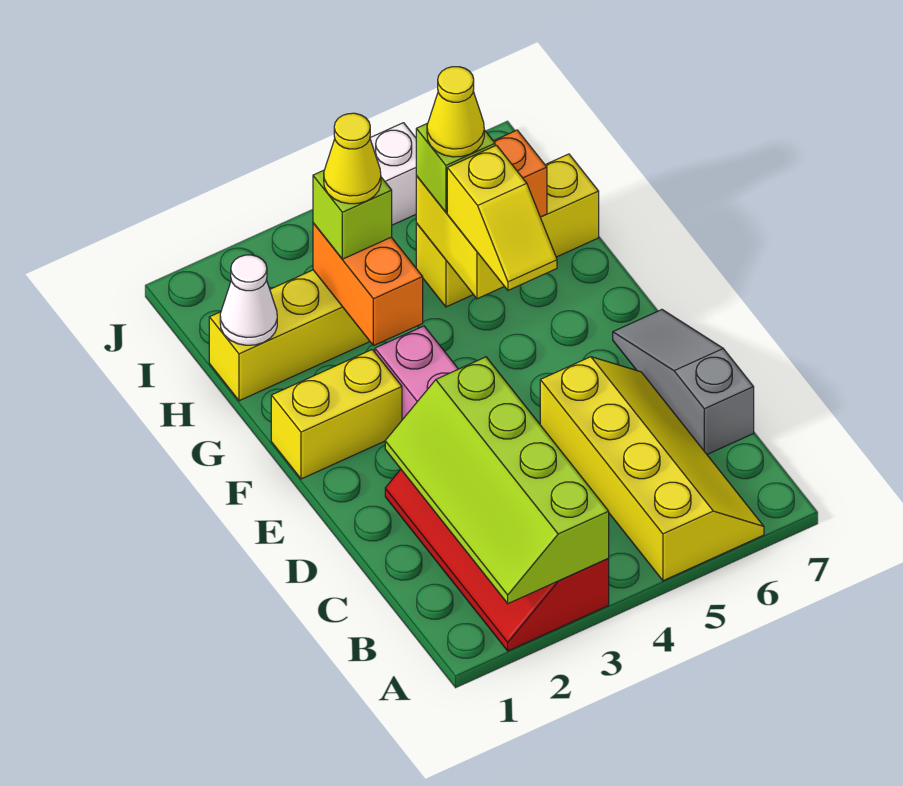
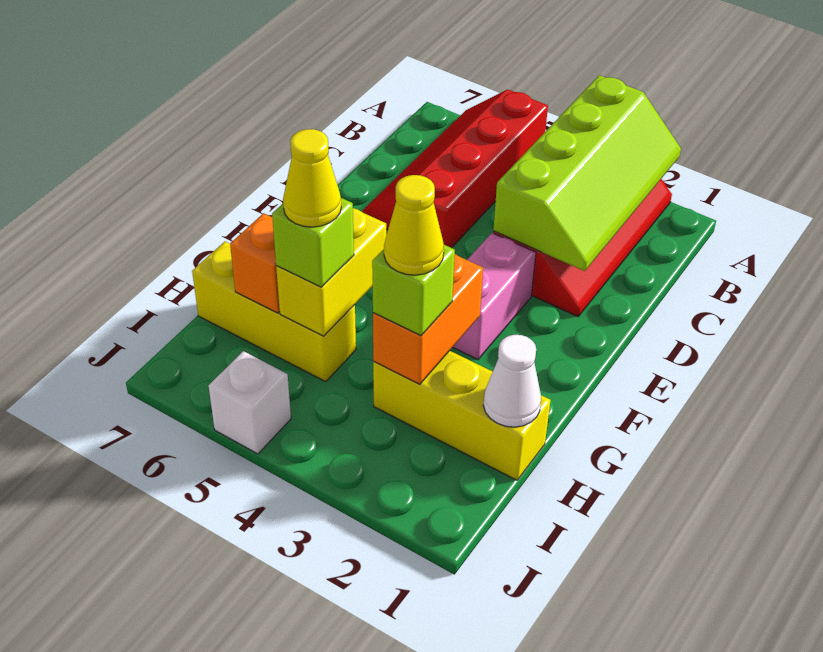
yellow slope A5:D6 level 1 top 5 -> red slope A5:D6 level 1 top 5
grey slope C7:E7 level 1 top C -> none
yellow brick F1:F2 level 1 -> none
yellow slope F5:G5 level 3 top G -> none

